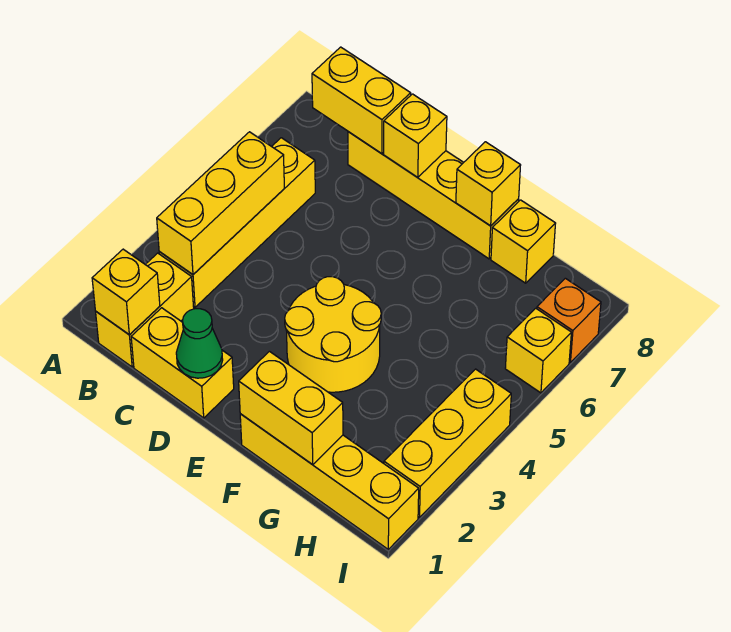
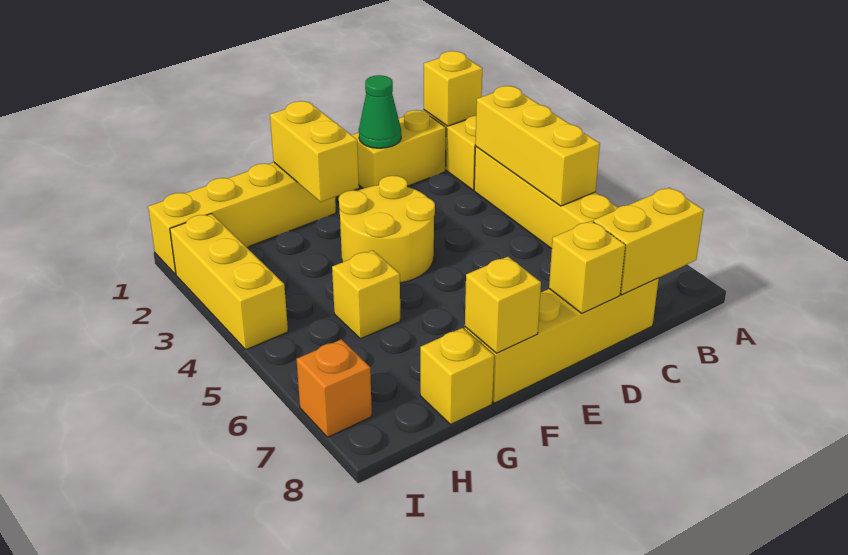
yellow brick F1:G1 level 2 -> yellow brick F1:F2 level 2
yellow brick I6 level 1 -> yellow brick G5 level 1

